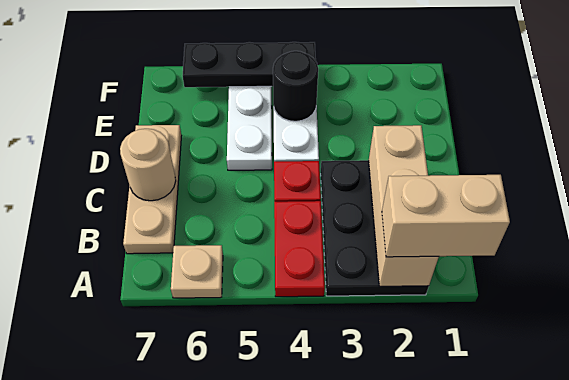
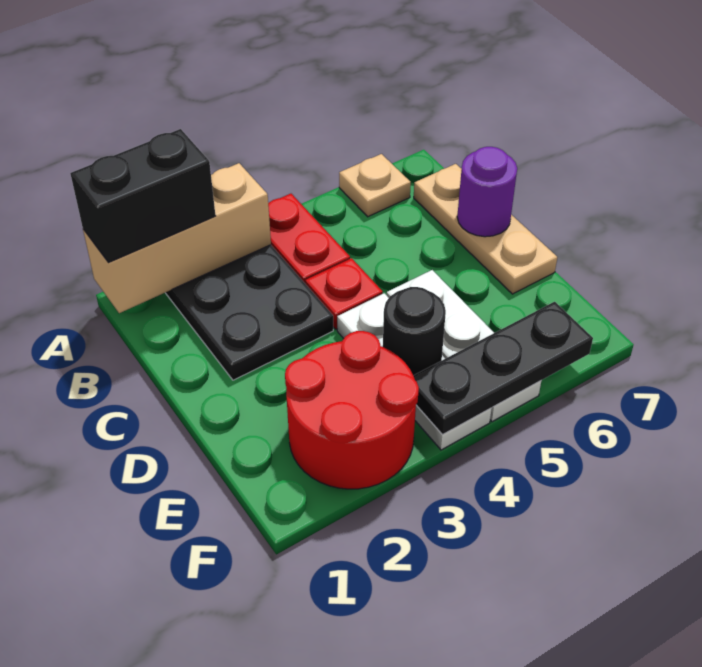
tan brick A1:A2 level 3 -> black brick A1:A2 level 3
tan brick A2:C2 level 2 -> tan brick A1:A3 level 2
tan round brick C7 level 2 -> purple round brick C7 level 2
none -> red round brick E2:F3 level 1

